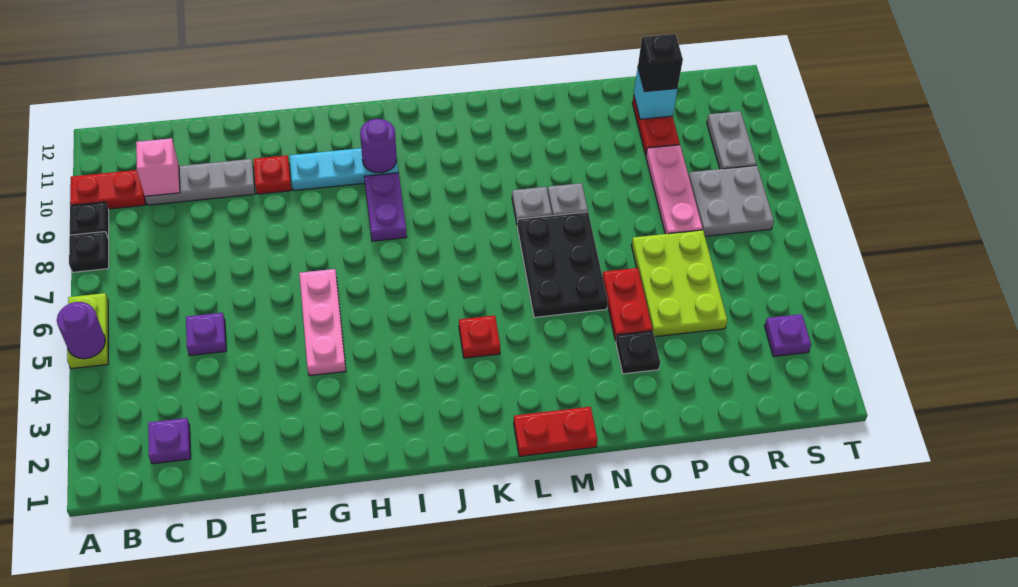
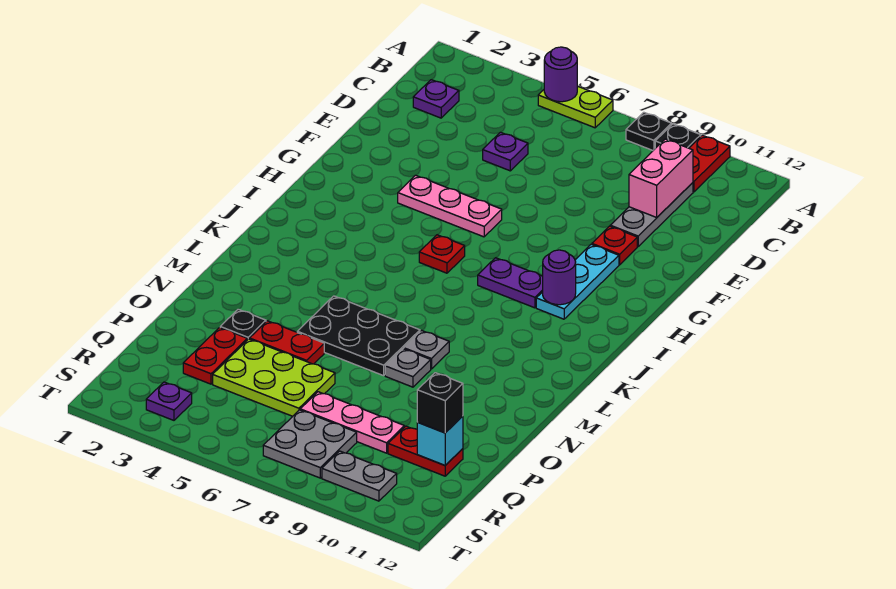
pink brick C10 level 2 -> pink brick C10:D10 level 2
red plate K4 level 1 -> red plate I6 level 1
red plate L1:M1 level 1 -> red plate P3:Q3 level 1

